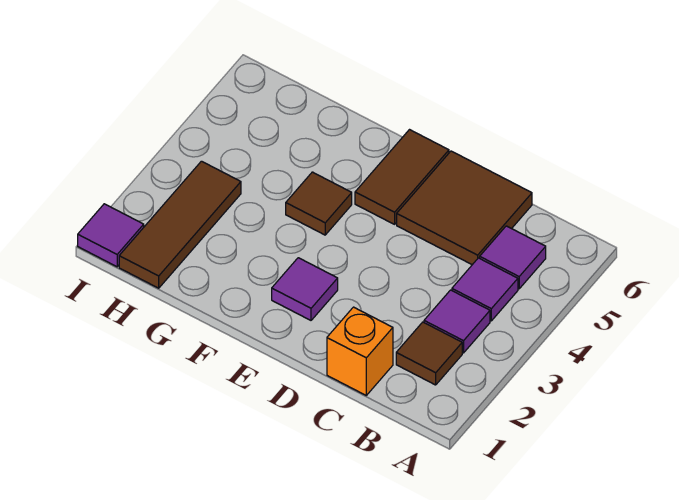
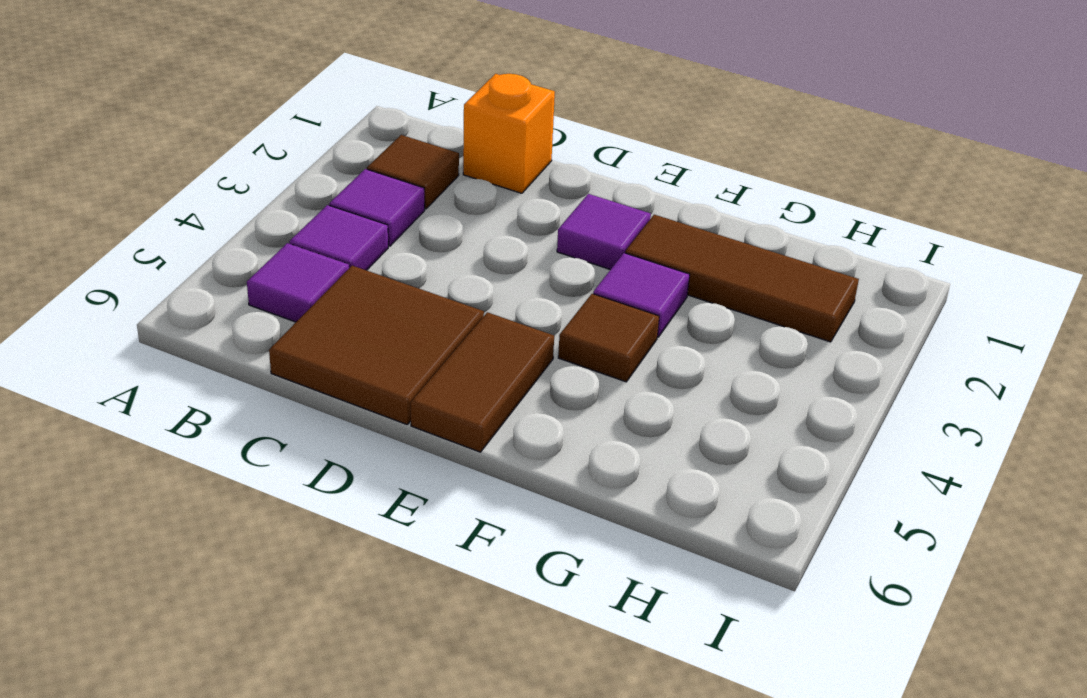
brown tile H1:H3 level 1 -> brown tile F2:H2 level 1
purple tile I1 level 1 -> purple tile F3 level 1

